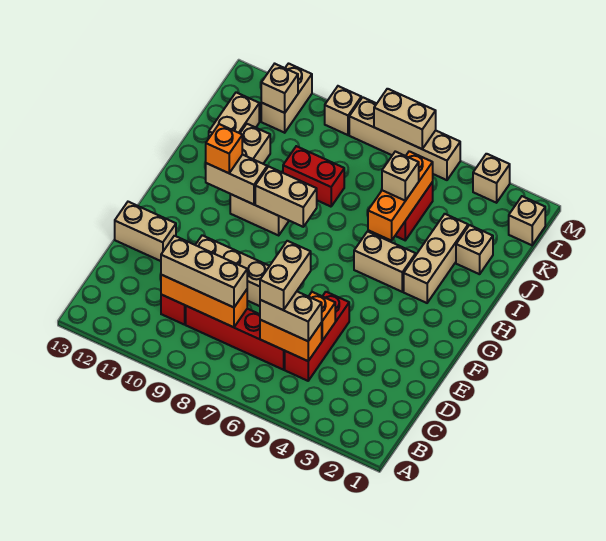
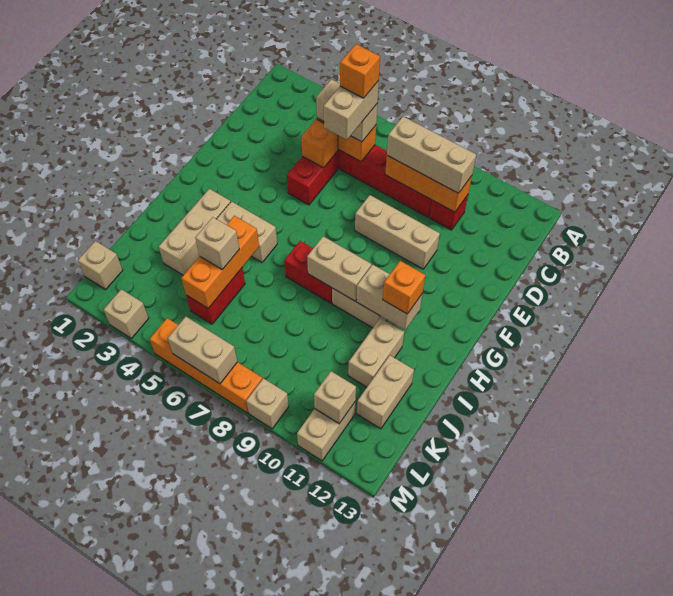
none -> orange brick C6 level 5
tan brick E12:E13 level 1 -> none
tan brick J2 level 1 -> none
red brick J8:J9 level 1 -> red brick H7:H8 level 1
tan brick M5:M8 level 1 -> orange brick M5:M8 level 1

